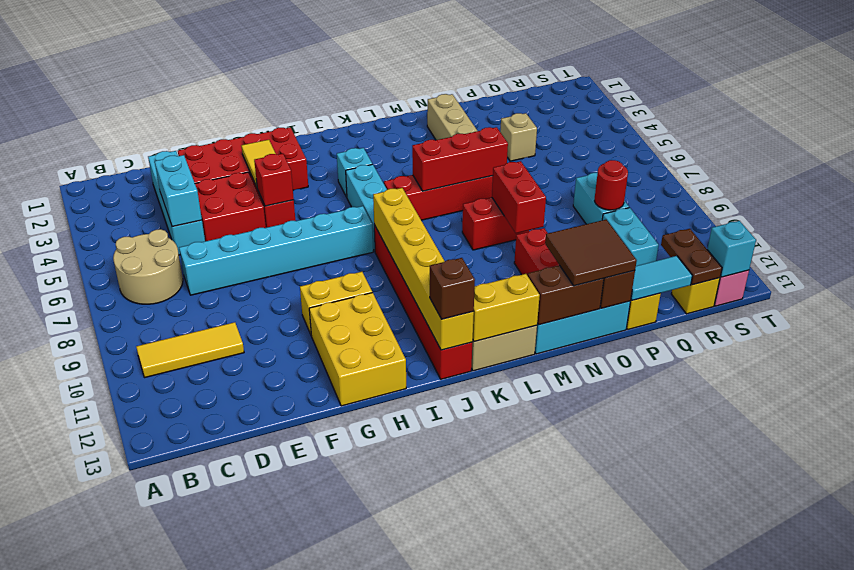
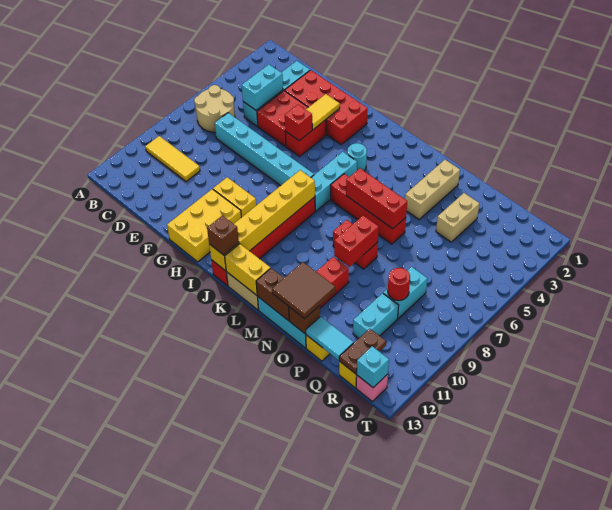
cyan brick J4 level 1 -> cyan round brick J4 level 1
tan brick P4 level 1 -> tan brick P3:P4 level 1

